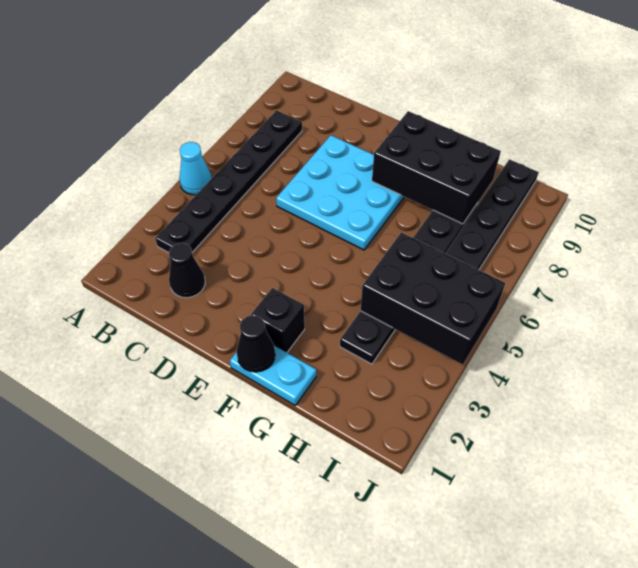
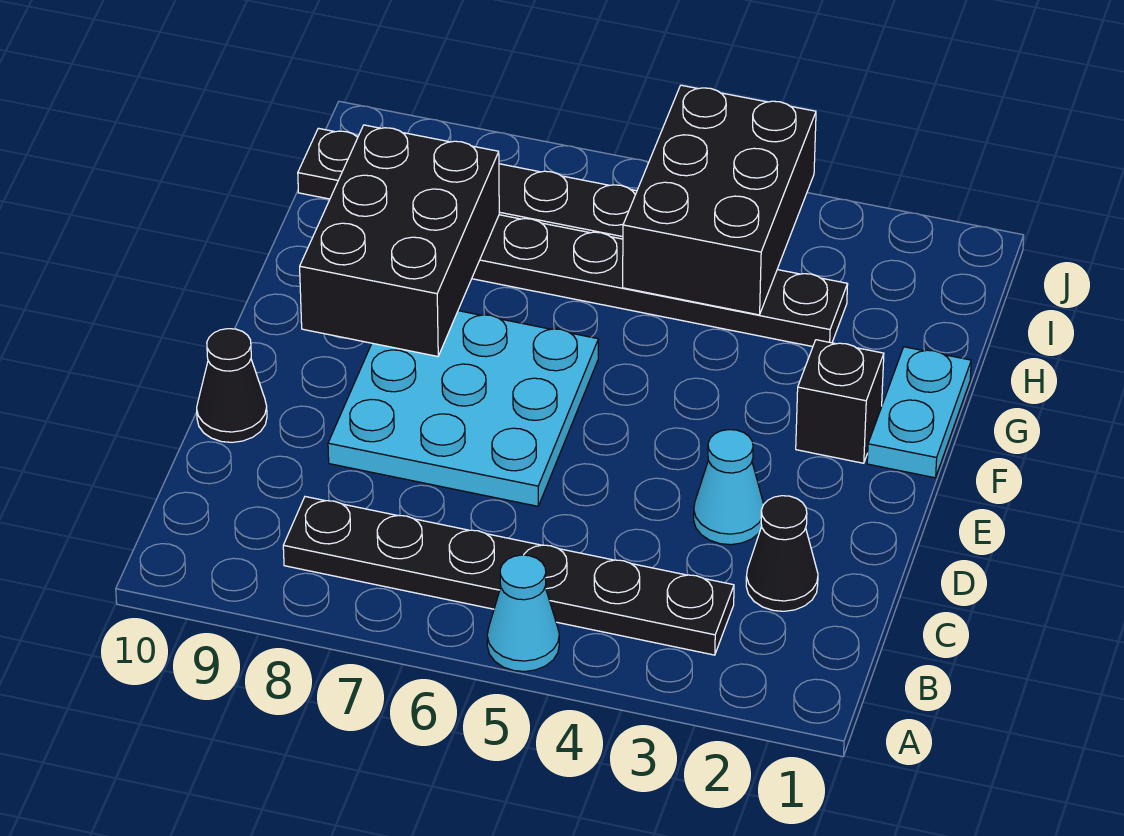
none -> cyan cone D3 level 1
black cone F1 level 2 -> black cone D10 level 1

